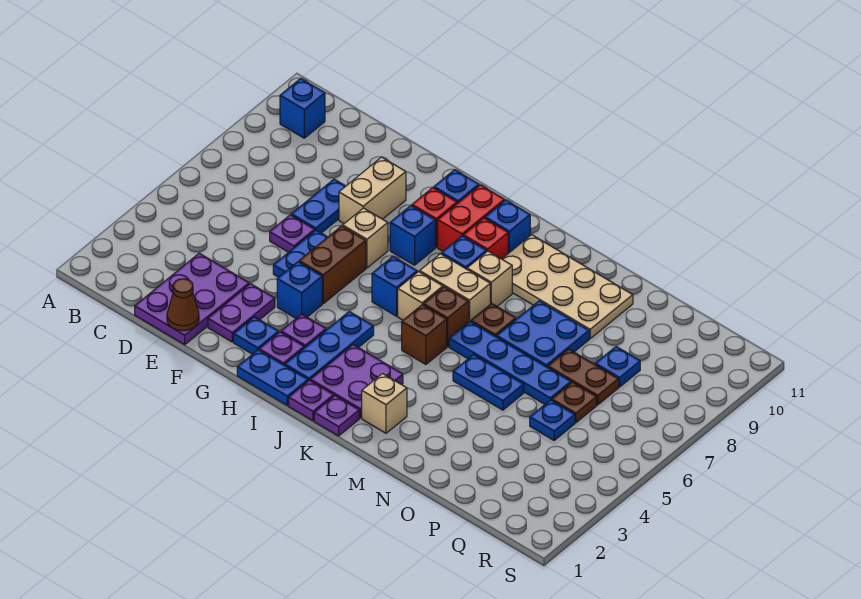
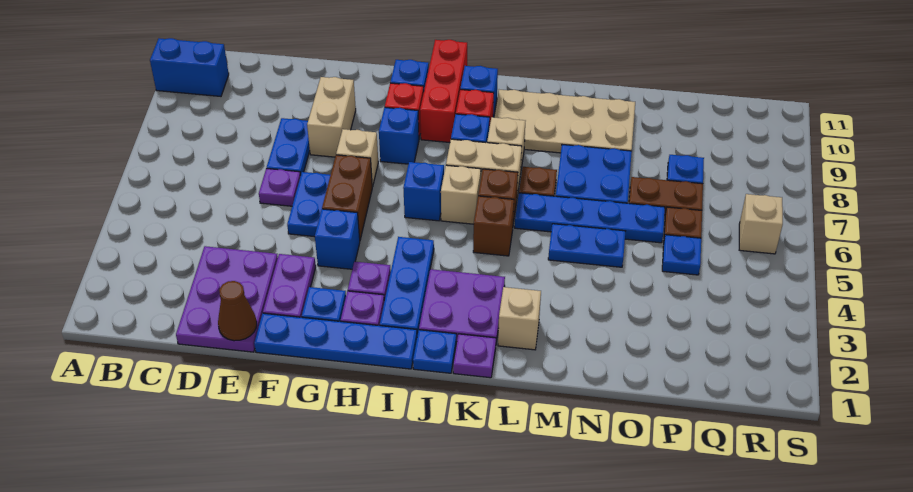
blue brick B10 level 1 -> blue brick A10:B10 level 1
blue plate H1:I1 level 1 -> blue plate F1:I1 level 1
red brick I9:I10 level 1 -> red brick I9:I11 level 1
purple plate J1 level 1 -> blue plate J1 level 1
none -> tan brick R6 level 1

